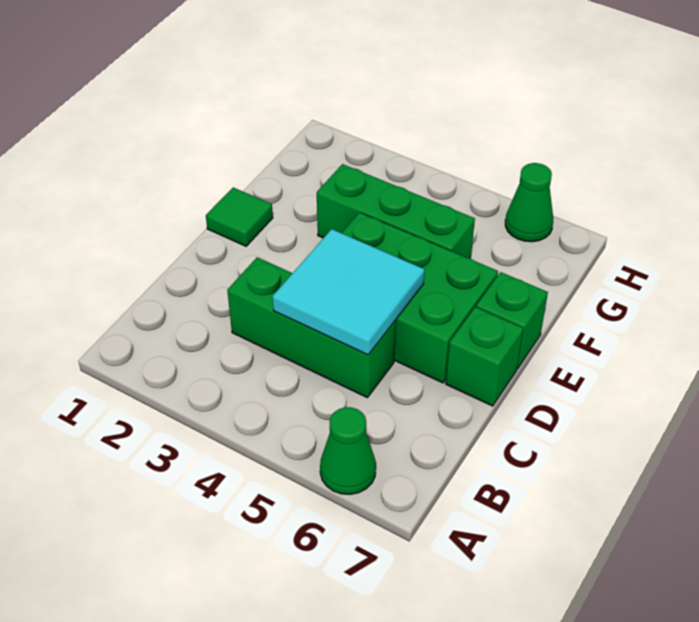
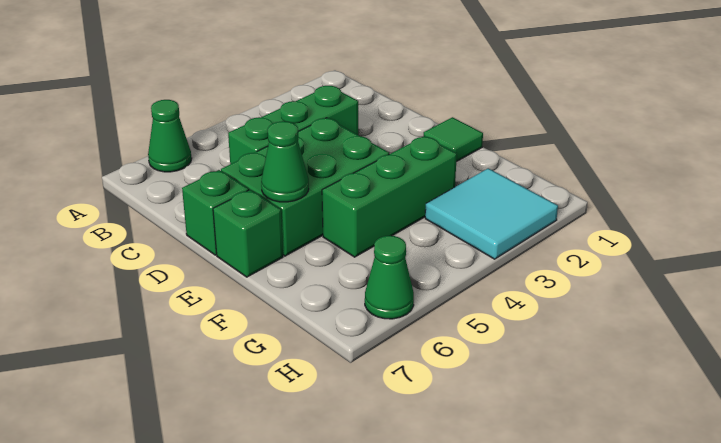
cyan tile C4:D5 level 2 -> cyan tile G2:H3 level 1
none -> green cone E6 level 2

